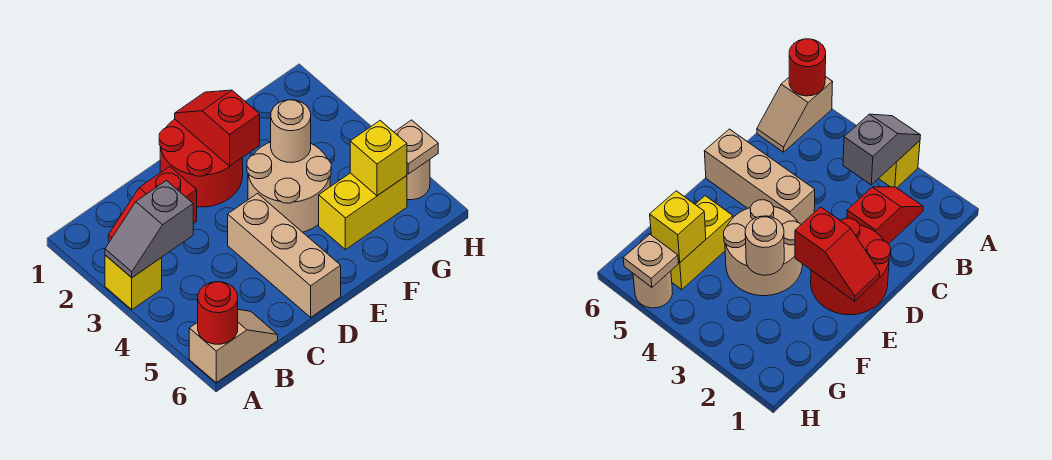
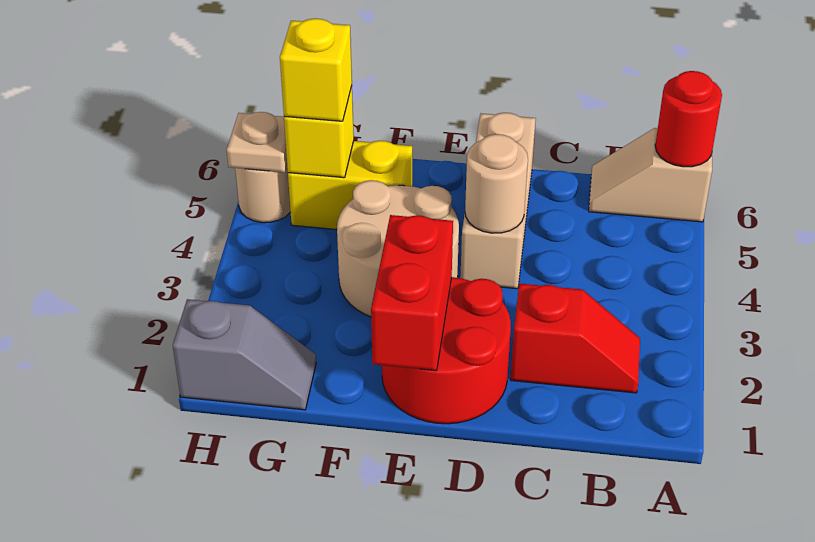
yellow brick A3 level 1 -> yellow brick G5 level 3
grey slope A3:B3 level 2 top B -> grey slope G1:H1 level 1 top H
red slope E1:E2 level 2 top 2 -> red brick E1:E2 level 2
tan round brick F3 level 2 -> tan round brick D4 level 2

